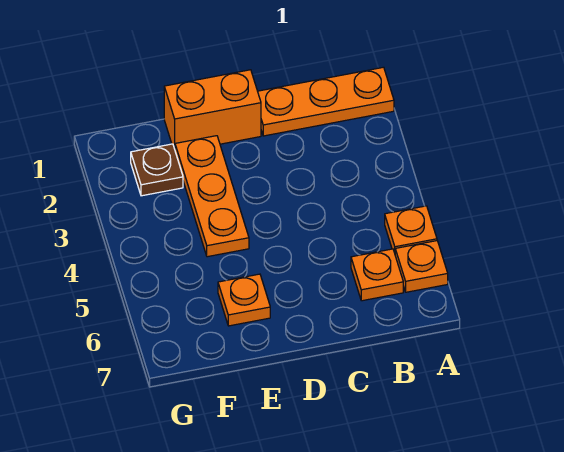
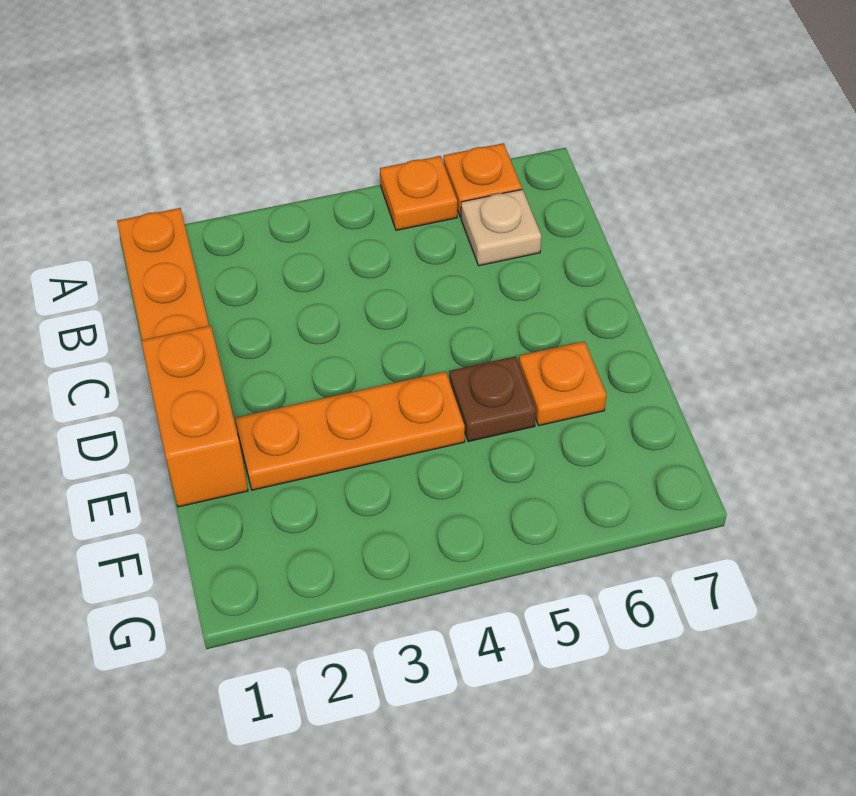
orange plate B6 level 1 -> tan plate B6 level 1
brown plate F2 level 1 -> brown plate E5 level 1

